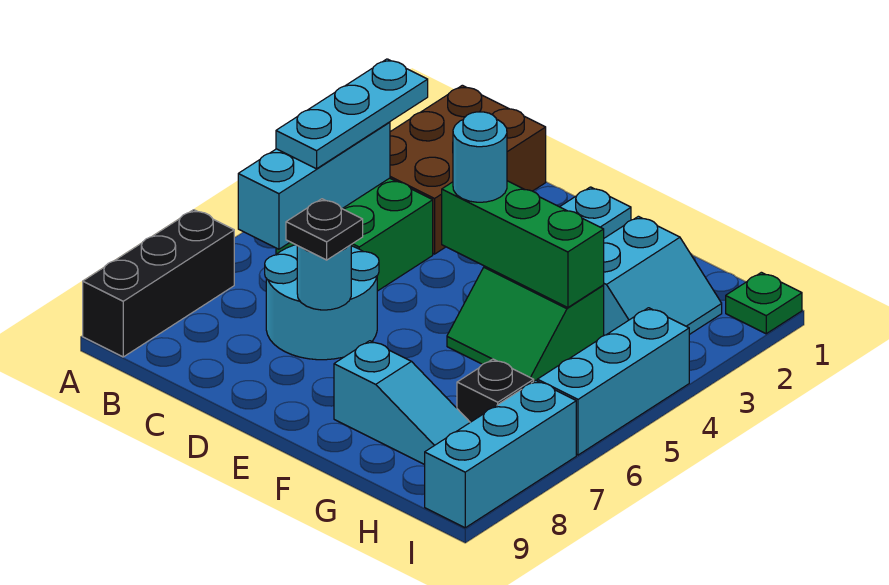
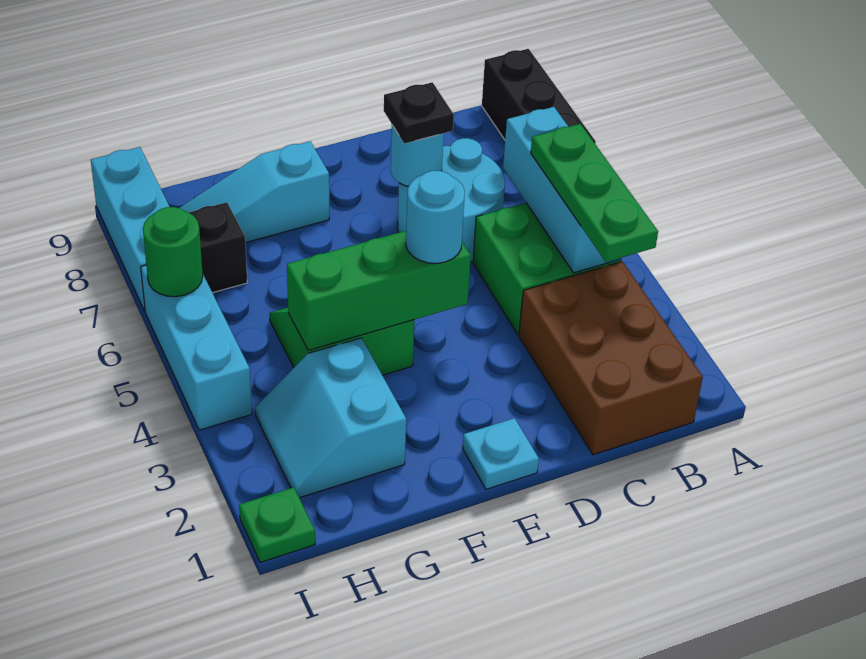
cyan plate B3:B5 level 3 -> green plate B3:B5 level 3
none -> green round brick I6 level 2

